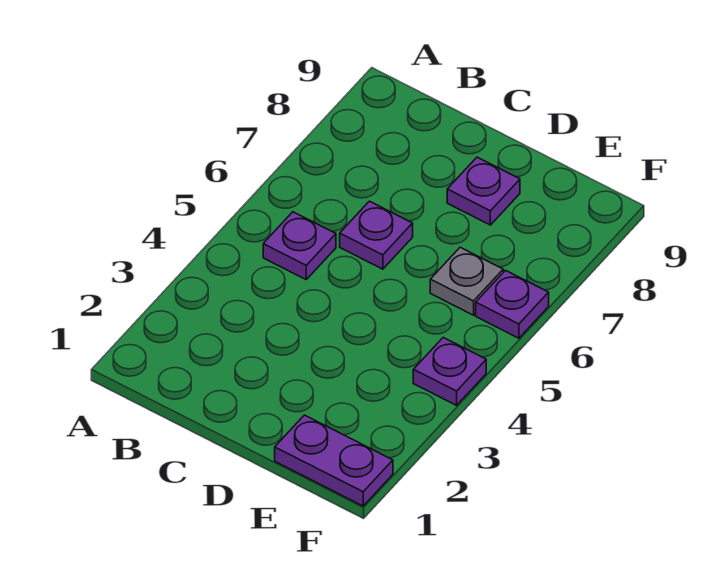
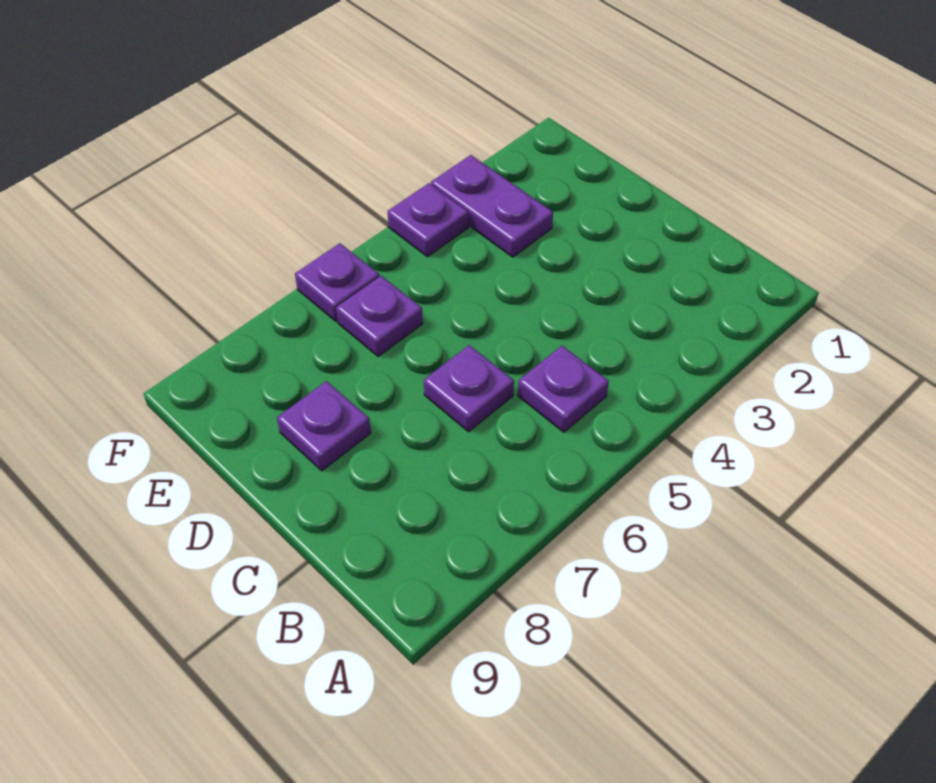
purple plate E1:F1 level 1 -> purple plate E3:F3 level 1
grey plate E6 level 1 -> purple plate E6 level 1

